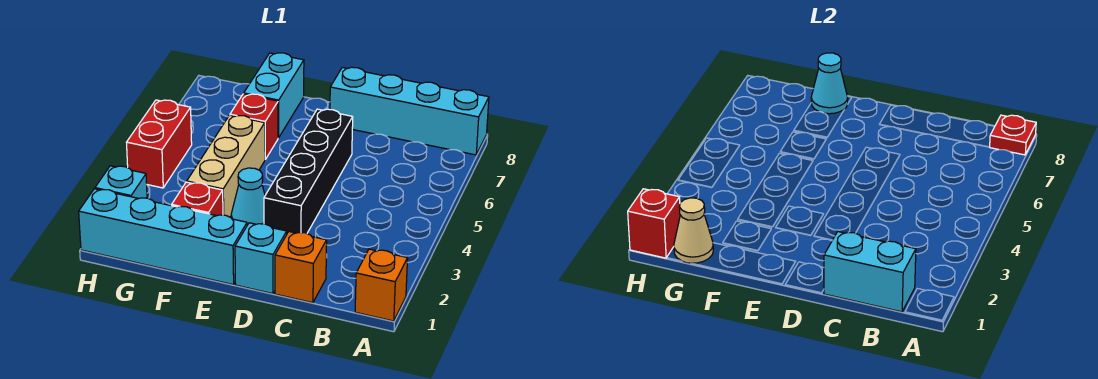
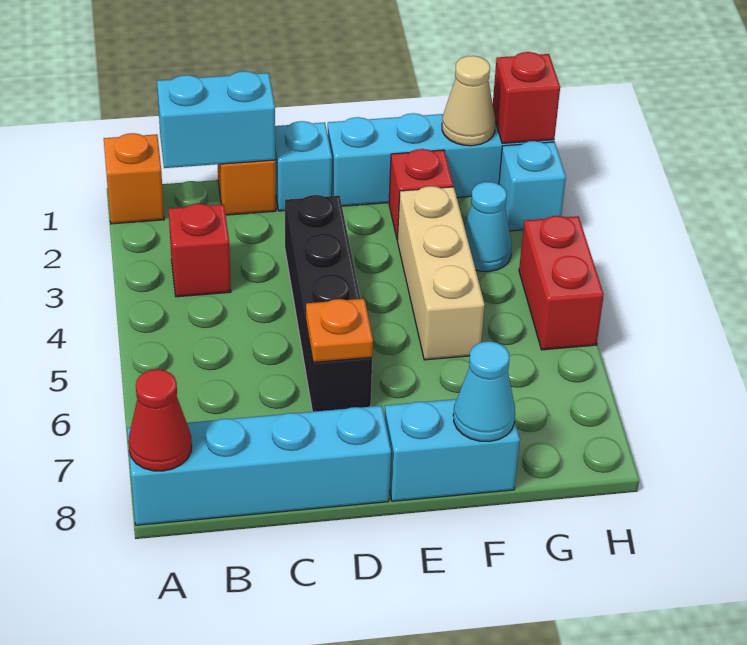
red plate A8 level 2 -> red cone A8 level 2
none -> orange plate D6 level 2
cyan cone E3 level 1 -> cyan cone G3 level 1
red brick F6 level 1 -> red brick B3 level 1
cyan brick F7:F8 level 1 -> cyan brick E8:F8 level 1

